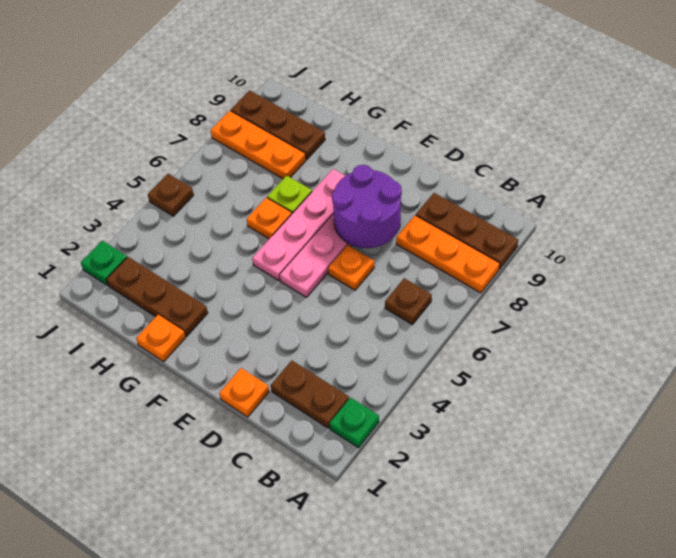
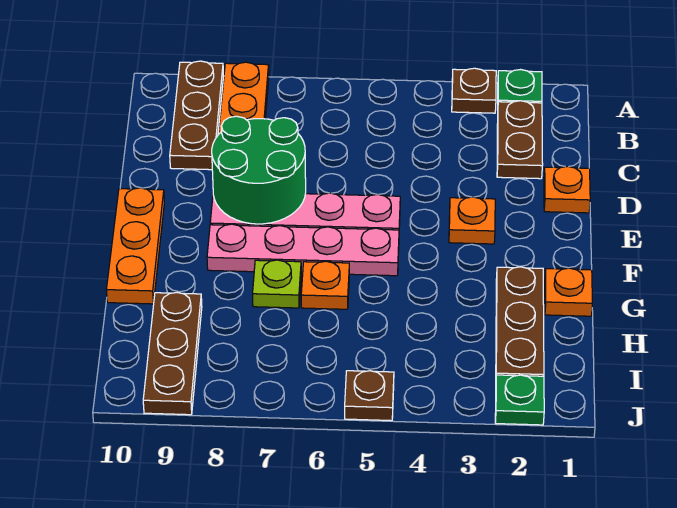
brown plate B6 level 1 -> brown plate A3 level 1
orange plate D6 level 1 -> orange plate E3 level 1
purple round brick D7:E8 level 2 -> green round brick D7:E8 level 2
orange plate H8:J8 level 1 -> orange plate E10:G10 level 1

